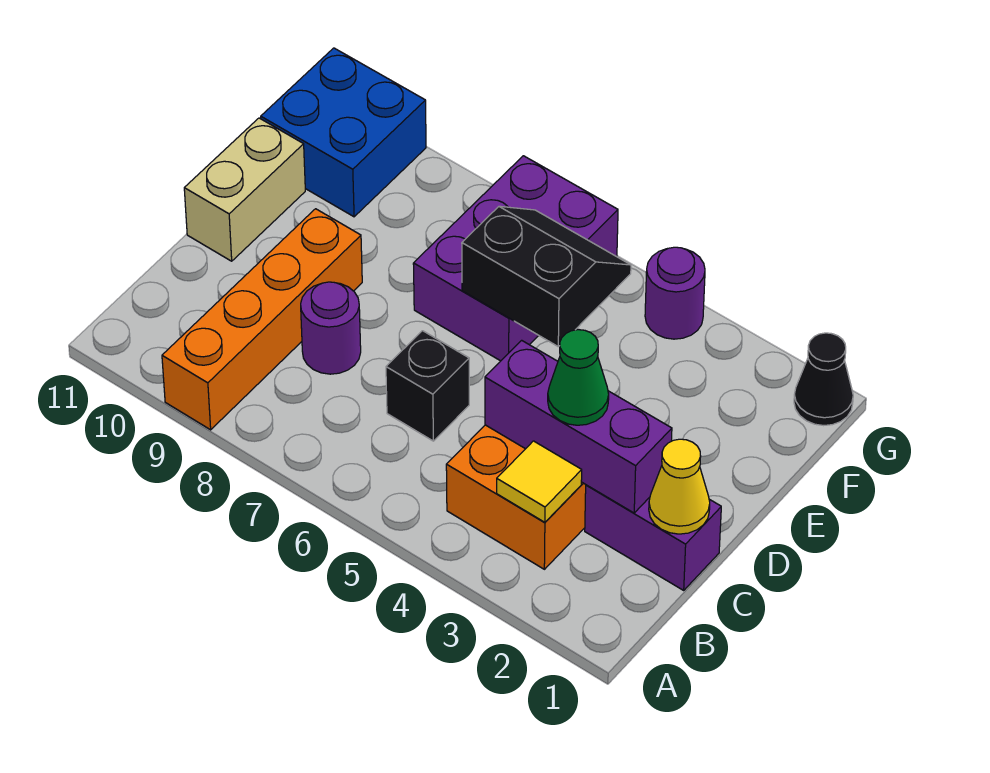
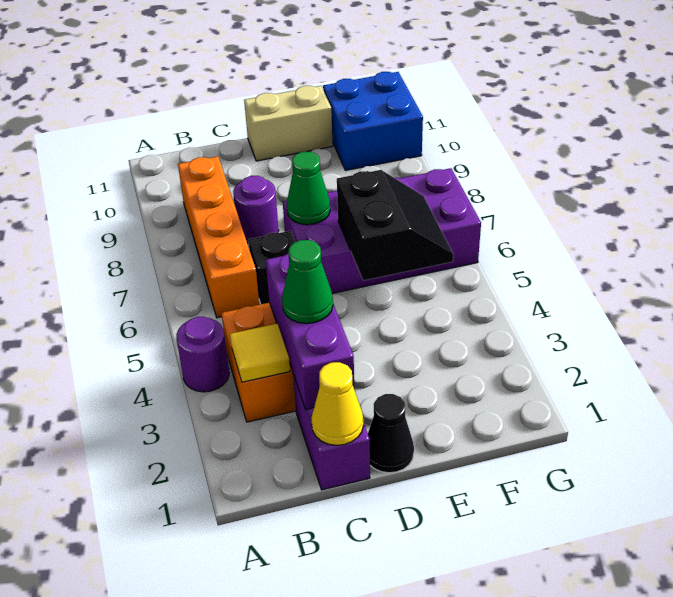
orange brick A9:D9 level 1 -> orange brick B6:B9 level 1
none -> green cone D7 level 2
purple brick E6:G7 level 1 -> purple brick D6:G7 level 1
black cone G1 level 1 -> black cone D1 level 1
purple round brick G4 level 1 -> purple round brick A4 level 1

